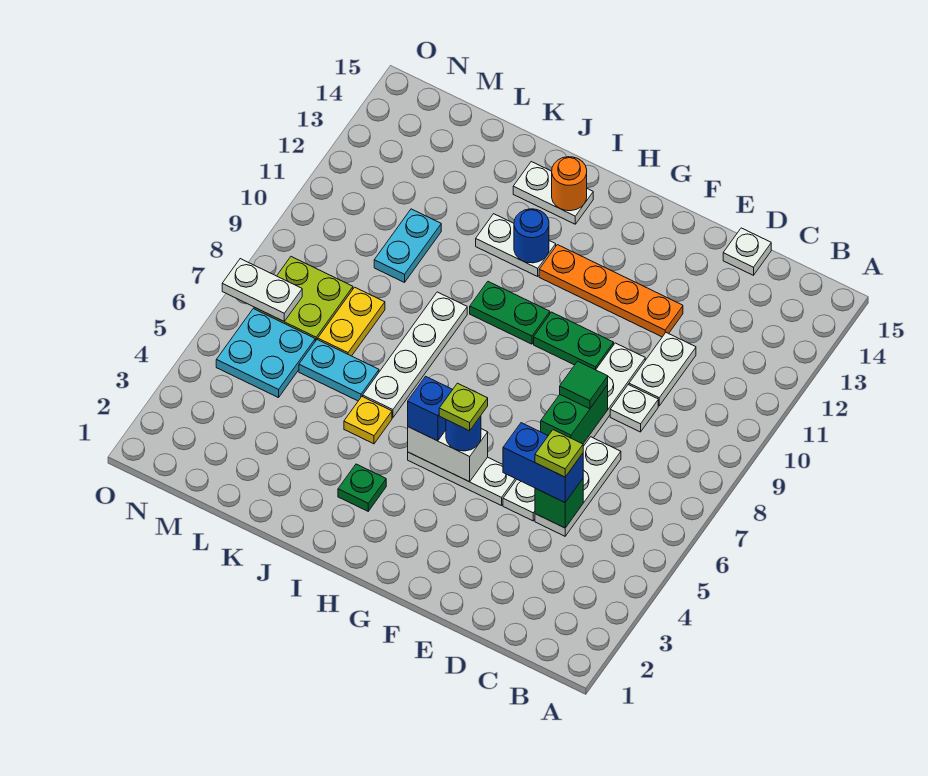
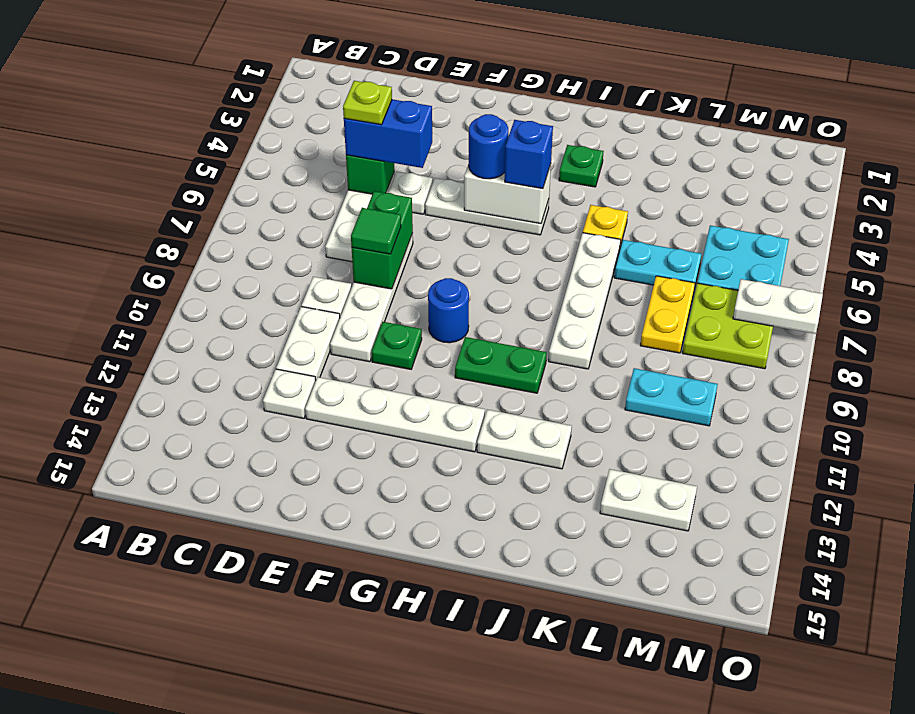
white plate D15 level 1 -> white plate D12 level 1
orange plate E12:H12 level 1 -> white plate E12:H12 level 1
green plate F10:G10 level 1 -> green plate F10 level 1
lime plate G5 level 4 -> none
blue round brick I12 level 2 -> blue round brick G9 level 1
white plate I14:J14 level 1 -> white plate L13:M13 level 1
orange round brick I14 level 2 -> none
cyan plate L10:L11 level 1 -> cyan plate L10:M10 level 1

